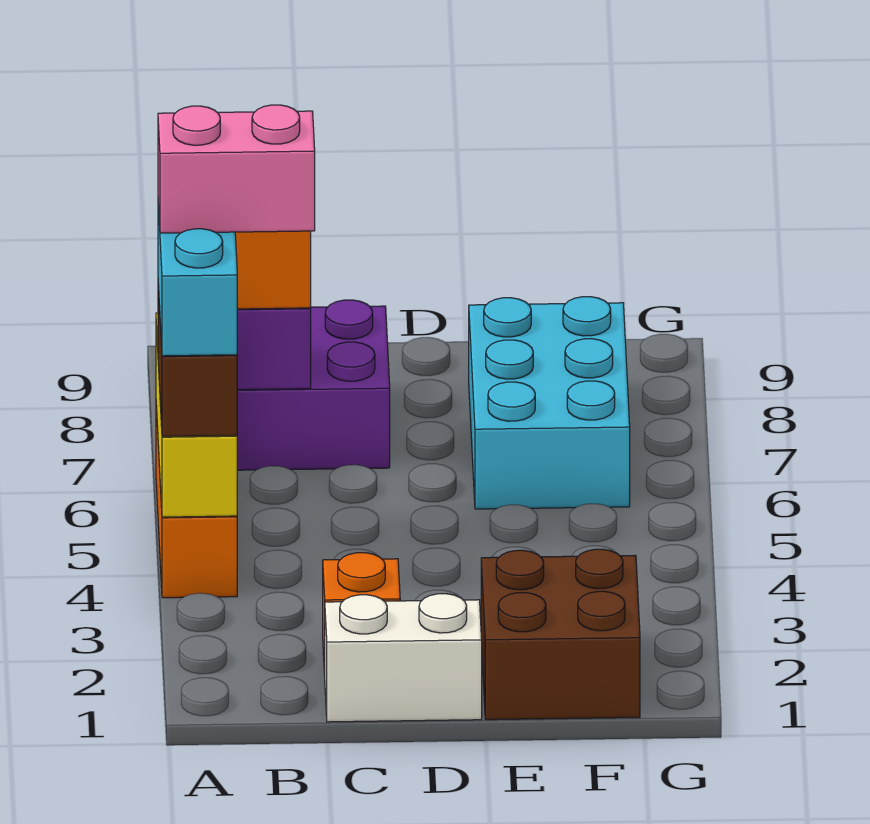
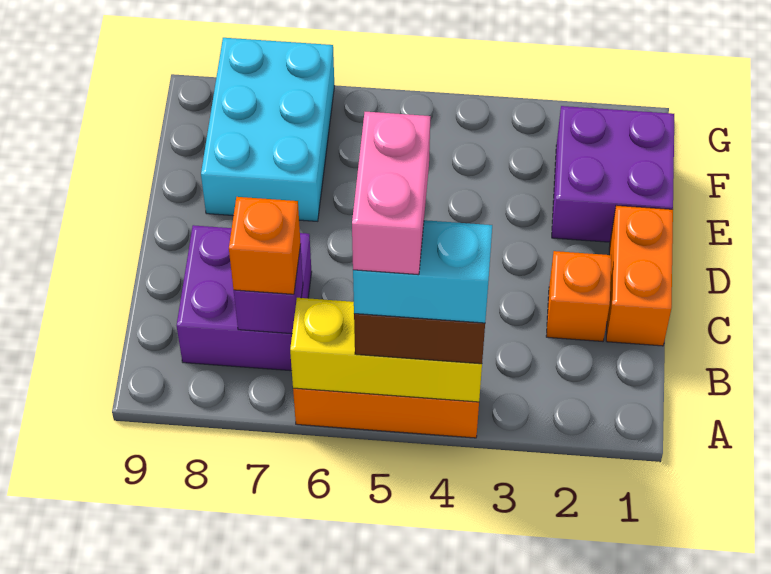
white brick C1:D1 level 1 -> orange brick C1:D1 level 1
brown brick E1:F2 level 1 -> purple brick E1:F2 level 1
cyan brick E6:F8 level 1 -> cyan brick E7:G8 level 1

